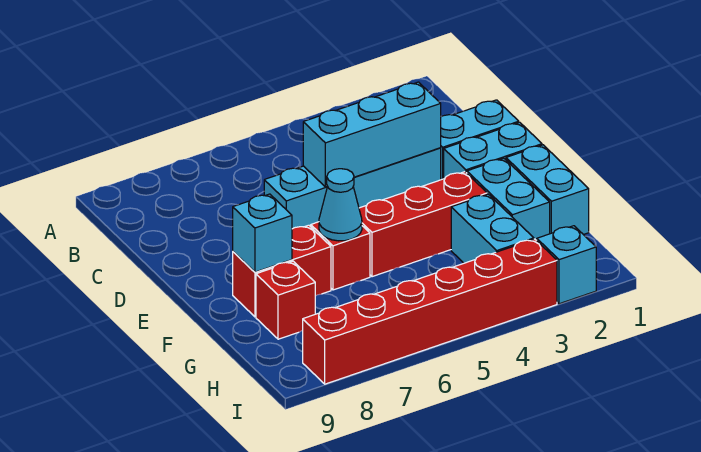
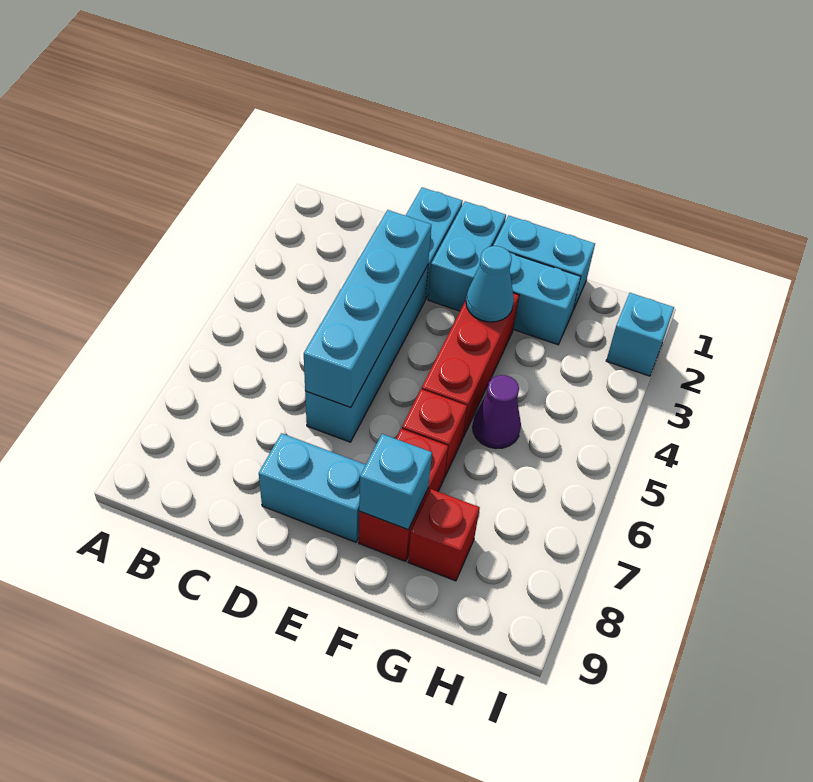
cyan brick D3:D5 level 2 -> cyan brick D3:D6 level 2
cyan cone F6 level 2 -> cyan cone F3 level 2
cyan brick G3:H3 level 1 -> cyan brick D8:E8 level 1
none -> purple cone G5 level 1
red brick I3:I8 level 1 -> none

